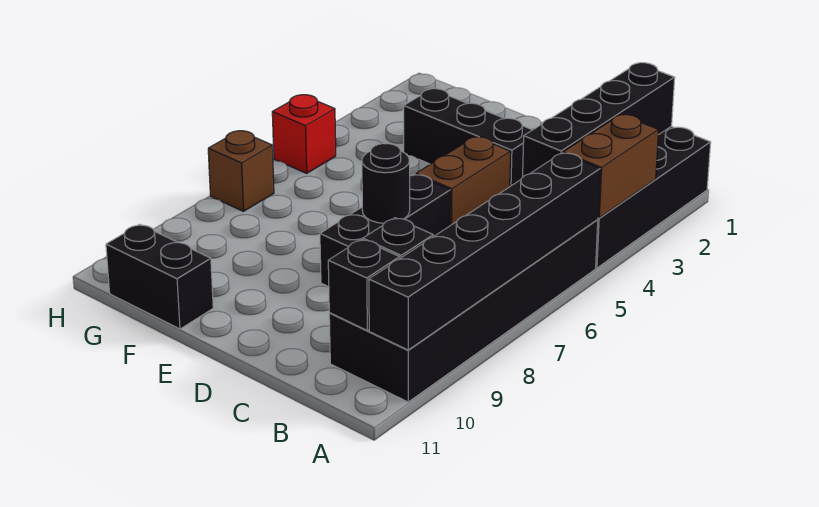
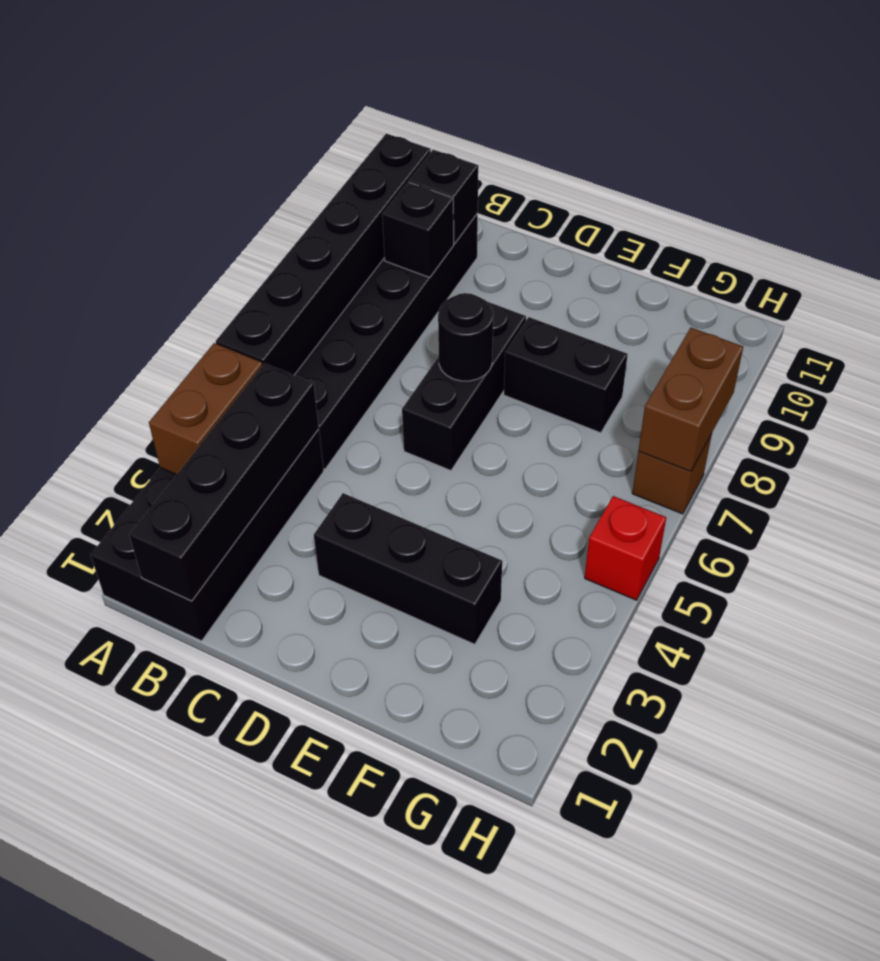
brown brick D4:D5 level 1 -> brown brick H7:H8 level 2
black brick F11:G11 level 1 -> black brick E8:F8 level 1

